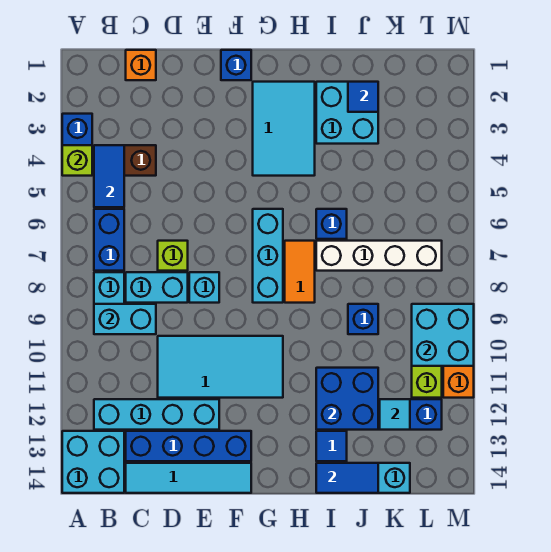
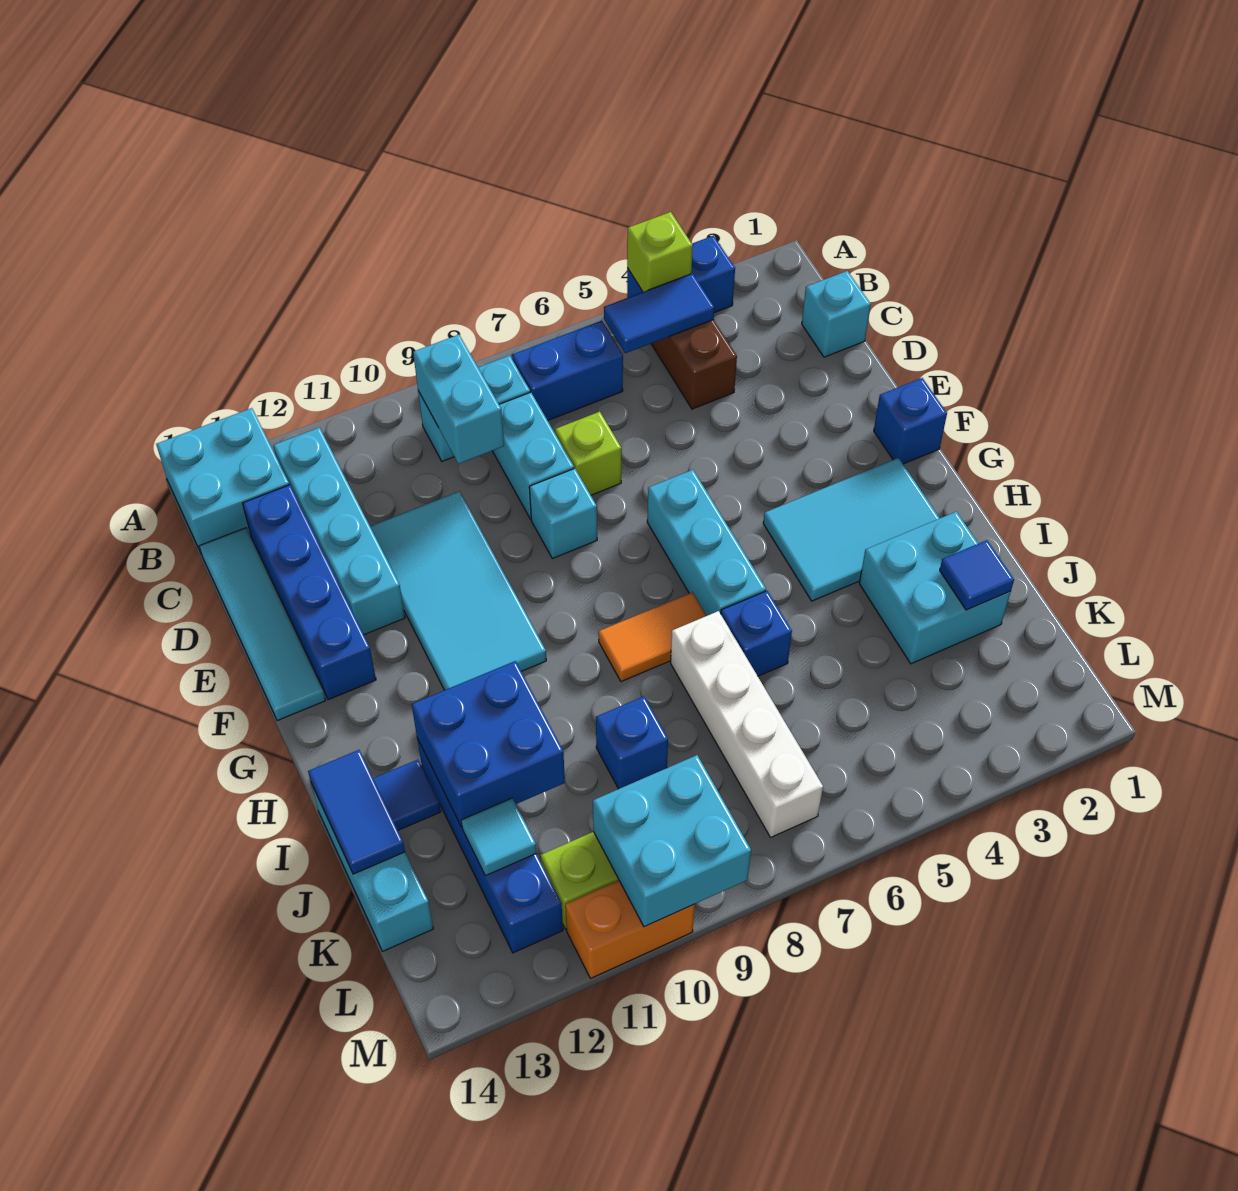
orange brick C1 level 1 -> cyan brick C1 level 1
cyan brick G6:G8 level 1 -> cyan brick F6:H6 level 1

